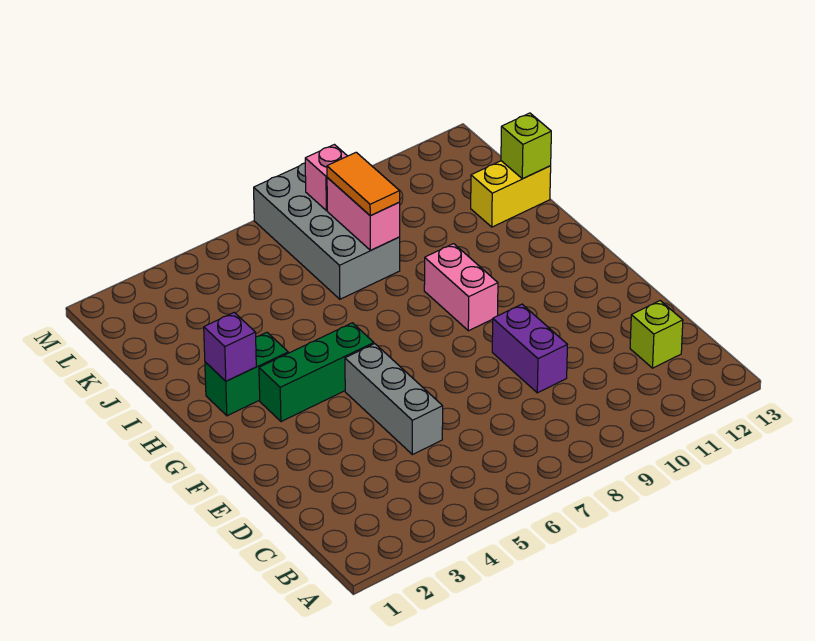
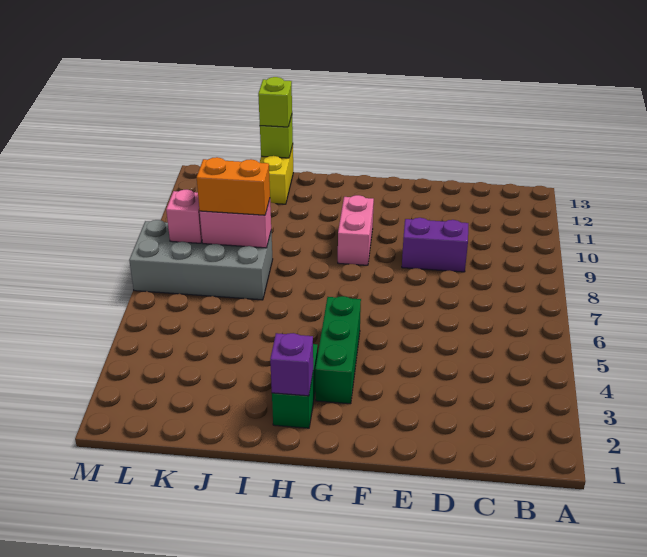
lime brick C12 level 1 -> lime brick J13 level 3
grey brick D5:F5 level 1 -> none
pink brick G9:H9 level 1 -> pink brick G9:G10 level 1
orange tile J8:K8 level 3 -> orange brick J8:K8 level 3

